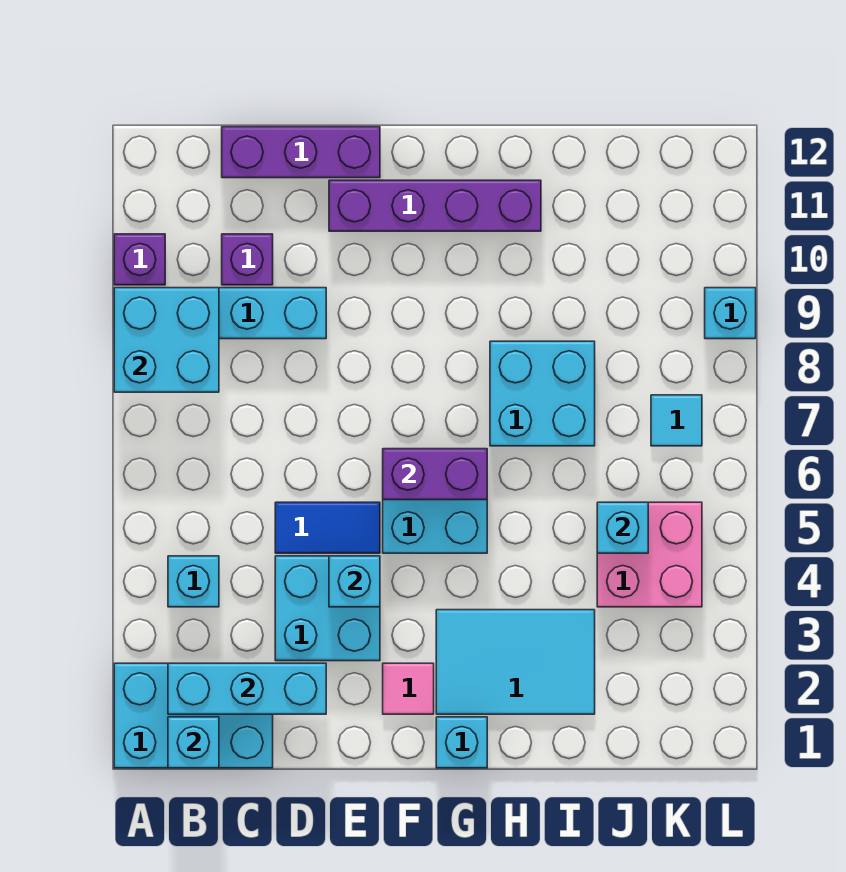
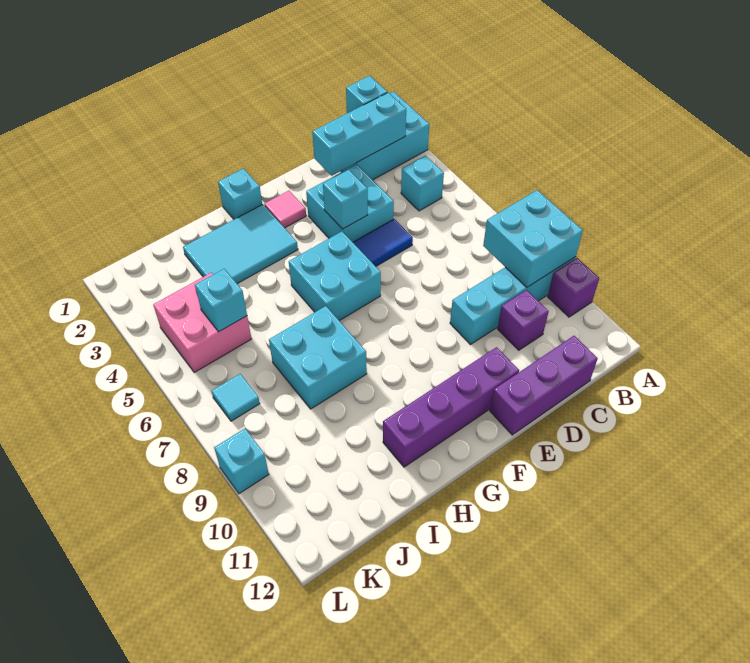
purple brick F6:G6 level 2 -> none

